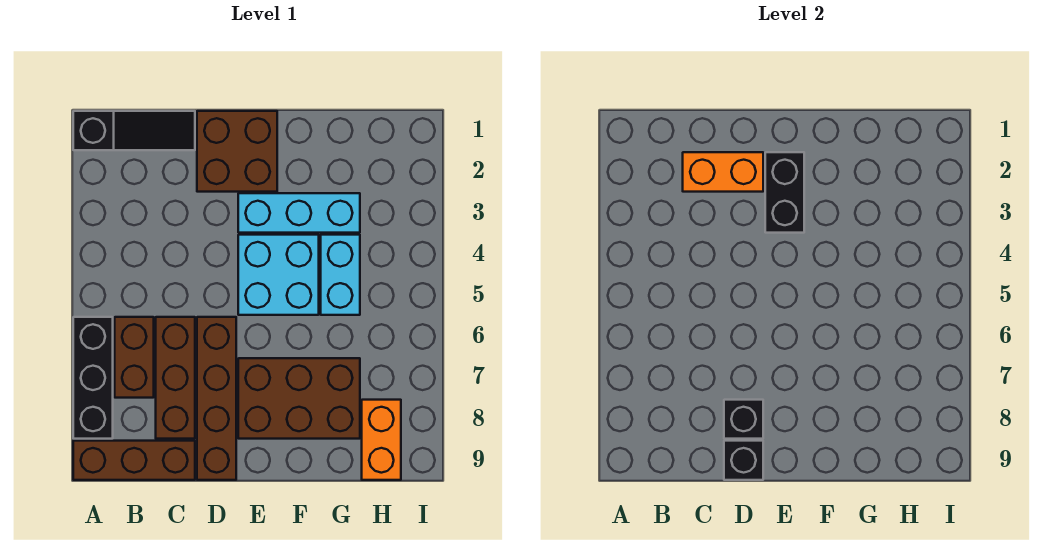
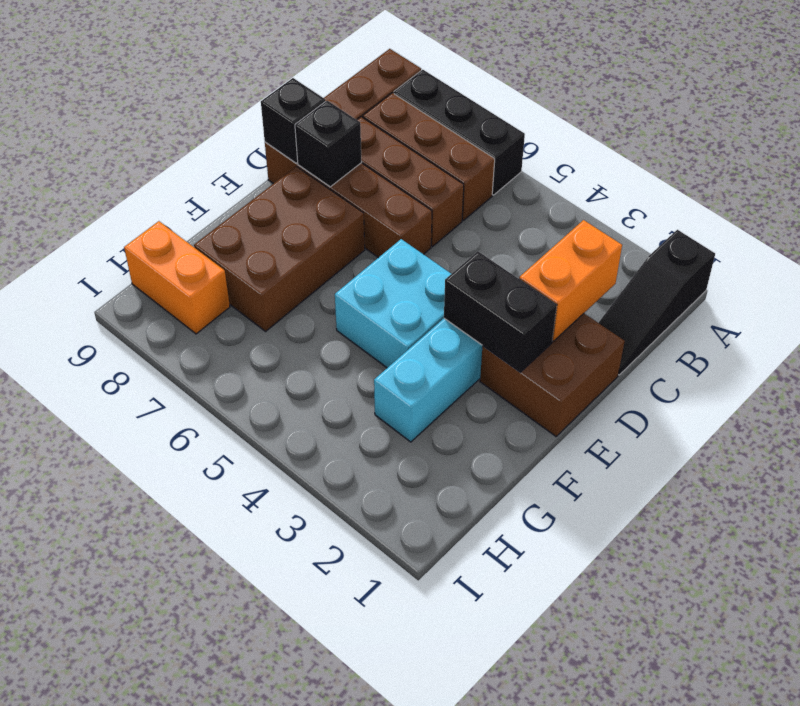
brown brick B6:B7 level 1 -> brown brick B6:B8 level 1
cyan brick G4:G5 level 1 -> none

